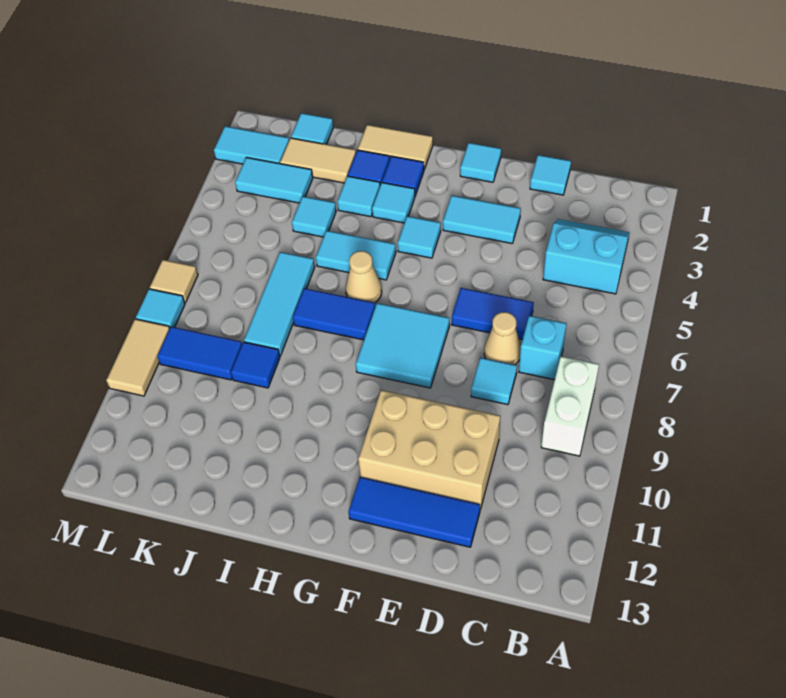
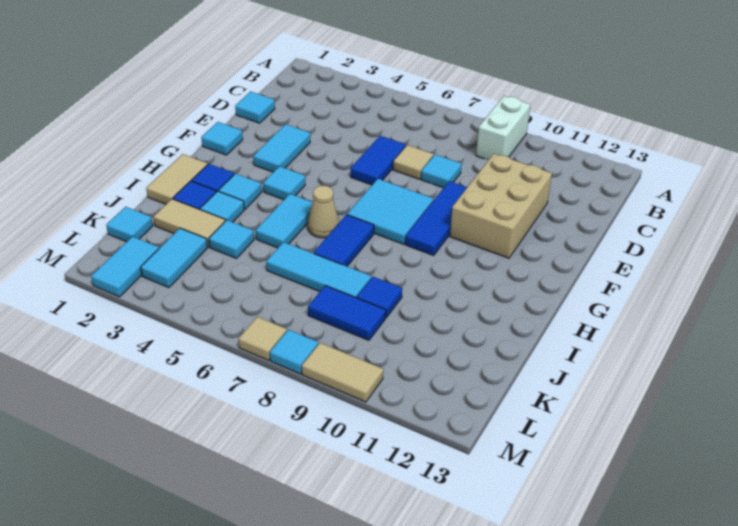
cyan slope B3:C4 level 1 top 4 -> none
white brick B8:B9 level 1 -> white brick A9:B9 level 1
cyan brick C7 level 1 -> none
tan cone D7 level 1 -> tan tile D7 level 1
blue tile D12:F12 level 1 -> blue tile E9:G9 level 1
tan tile J2:K2 level 1 -> tan tile J2:J3 level 1
blue tile K9:L9 level 1 -> blue tile K8:K9 level 1

